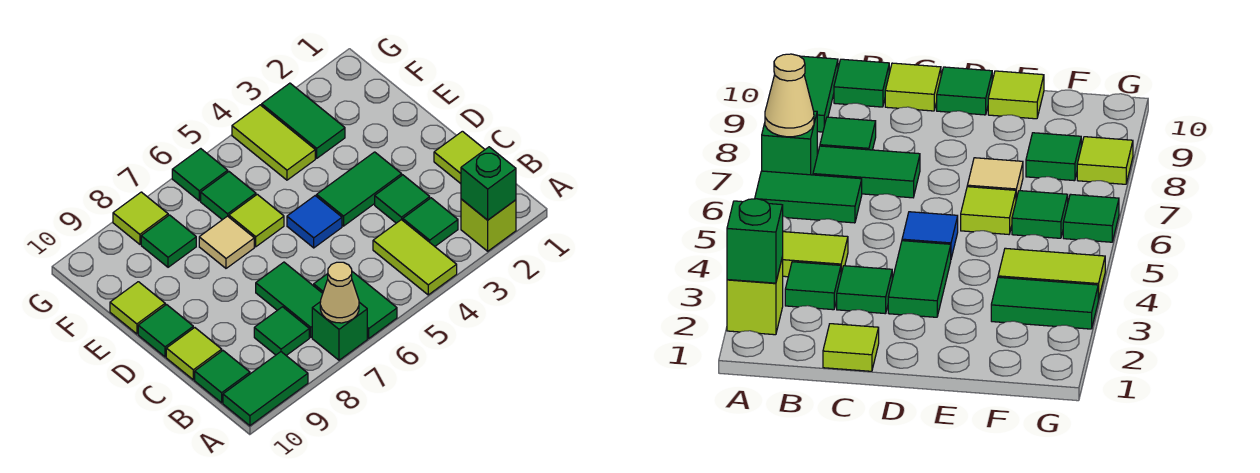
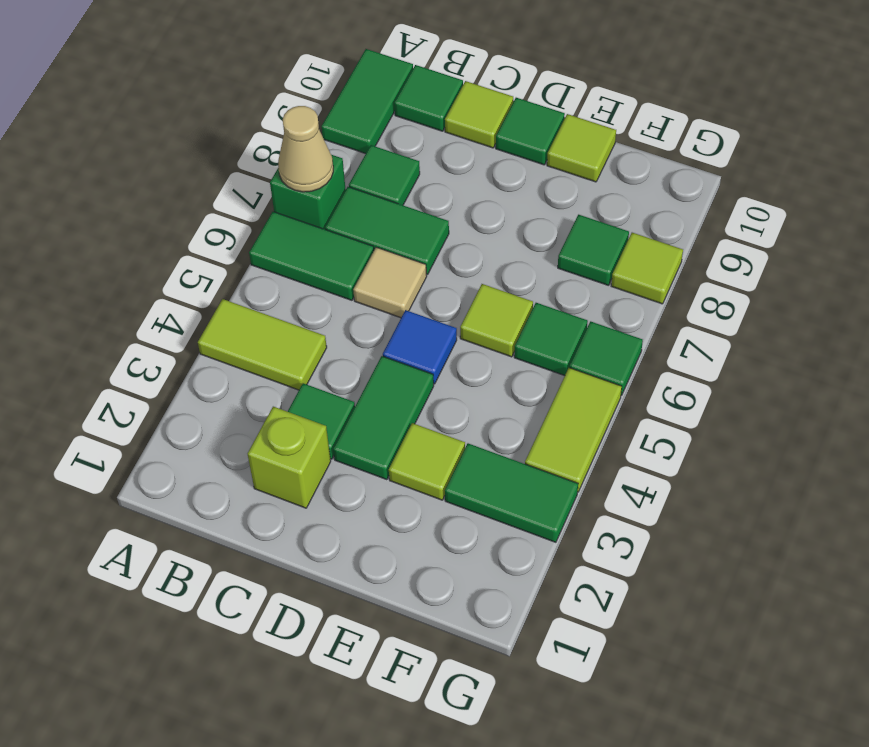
lime brick A2 level 1 -> lime brick C2 level 1
green brick A2 level 2 -> none
green tile B3 level 1 -> none
lime tile C1 level 1 -> lime tile E3 level 1
tan tile E7 level 1 -> tan tile C6 level 1
lime tile F4:G4 level 1 -> lime tile G4:G5 level 1

